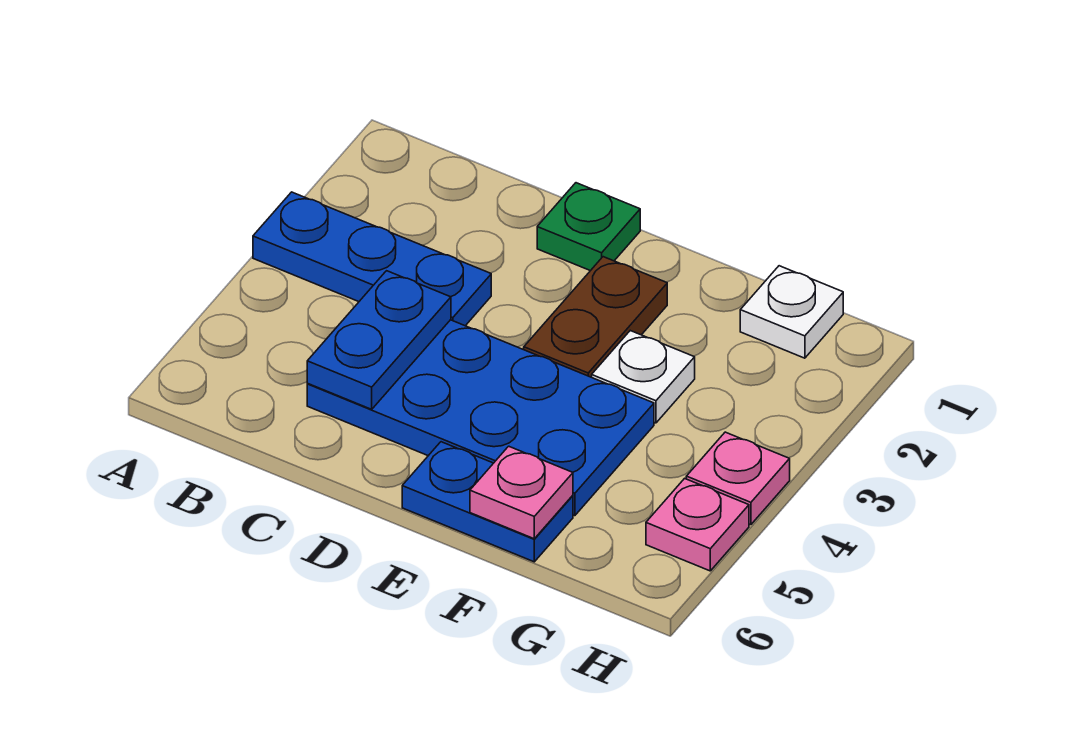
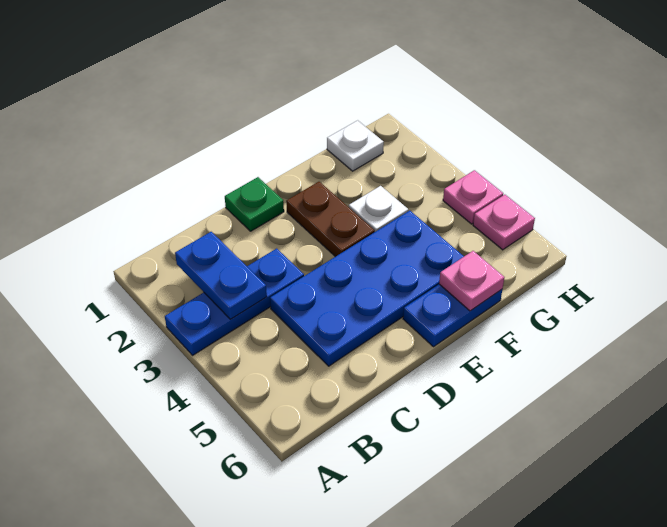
blue plate C4:C5 level 2 -> blue plate B2:B3 level 2

